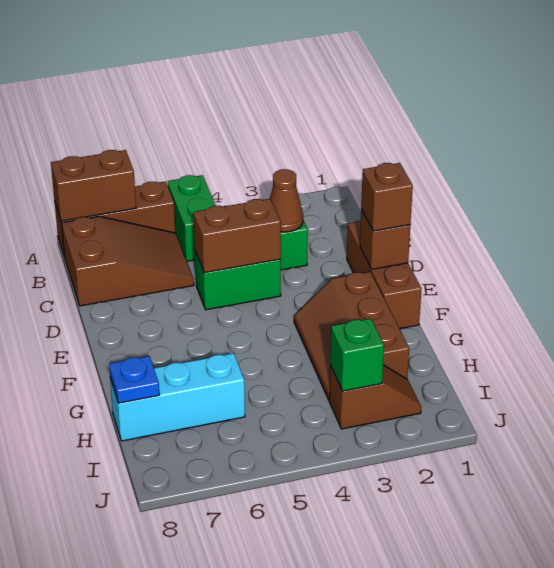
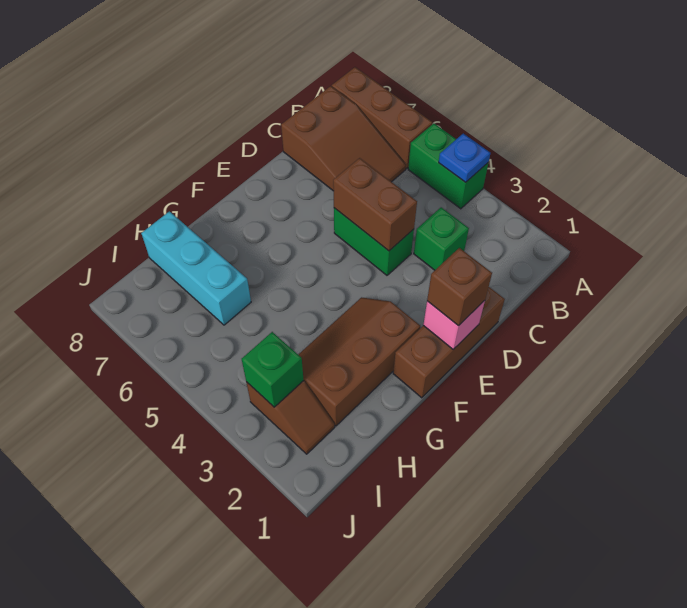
green brick A5:B5 level 1 -> green brick A4:A5 level 1
brown brick A7:A8 level 2 -> none
brown cone C3 level 2 -> none
brown brick E1 level 2 -> pink brick E1 level 2
blue plate H8 level 2 -> blue plate A4 level 2

